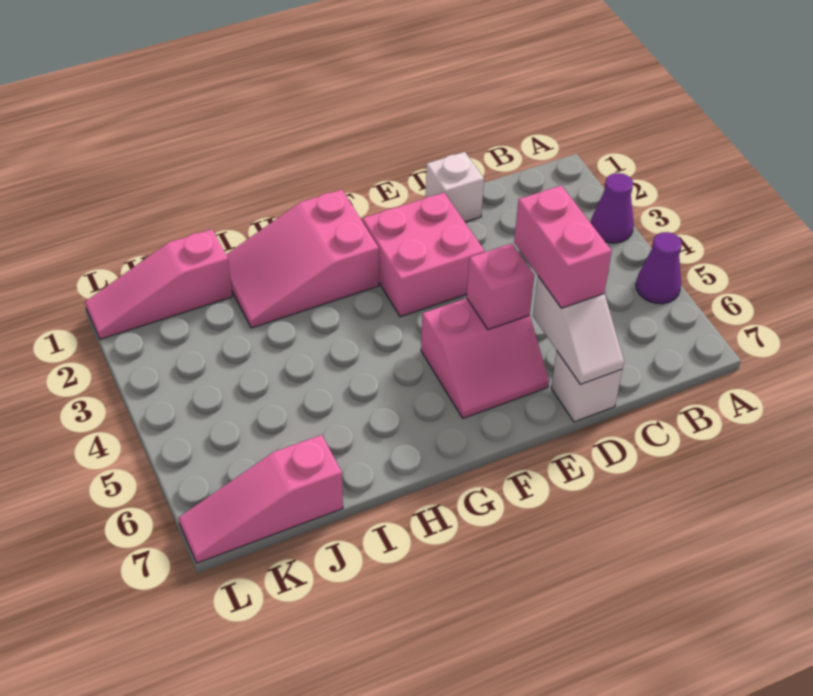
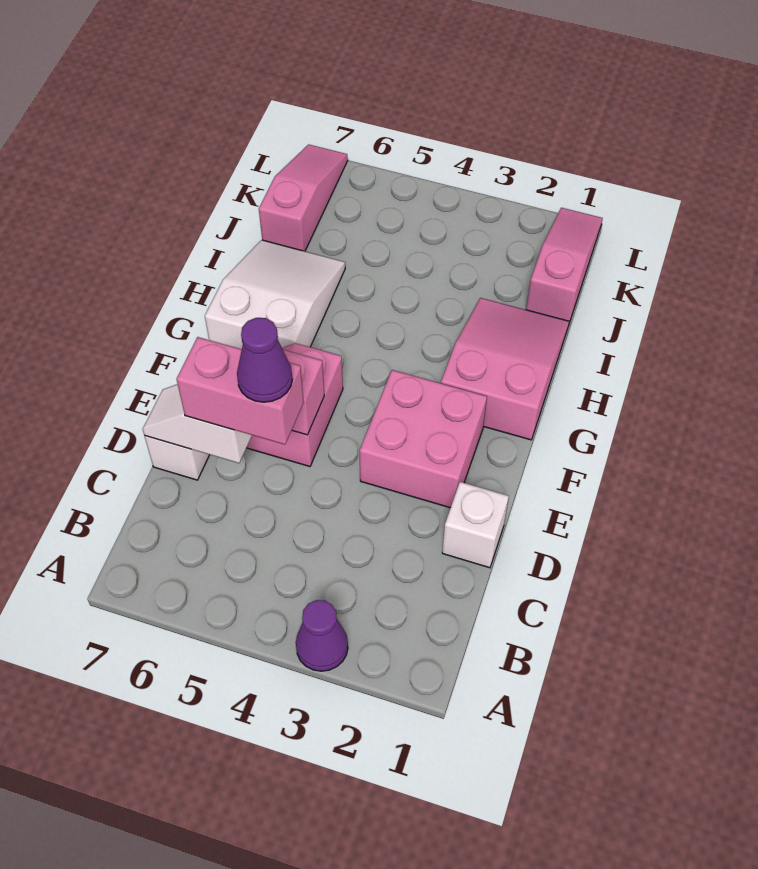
purple cone A5 level 1 -> purple cone D5 level 4
none -> white slope G6:I7 level 1 top G

